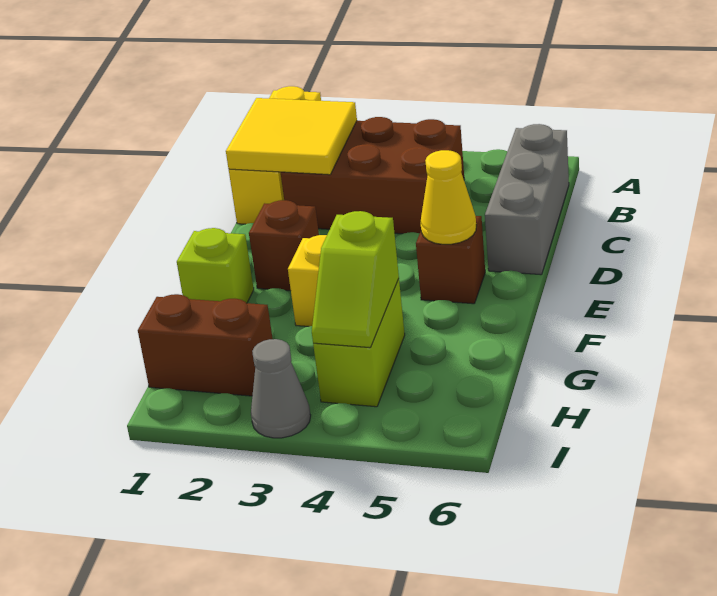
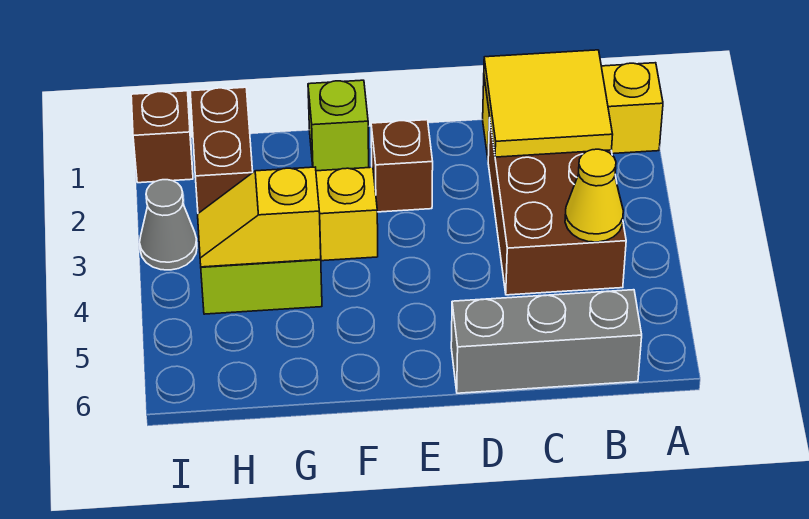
brown brick E5 level 1 -> brown brick I1 level 1
yellow cone E5 level 2 -> yellow cone B4 level 2
lime slope G4:H4 level 2 top G -> yellow slope G4:H4 level 2 top G

